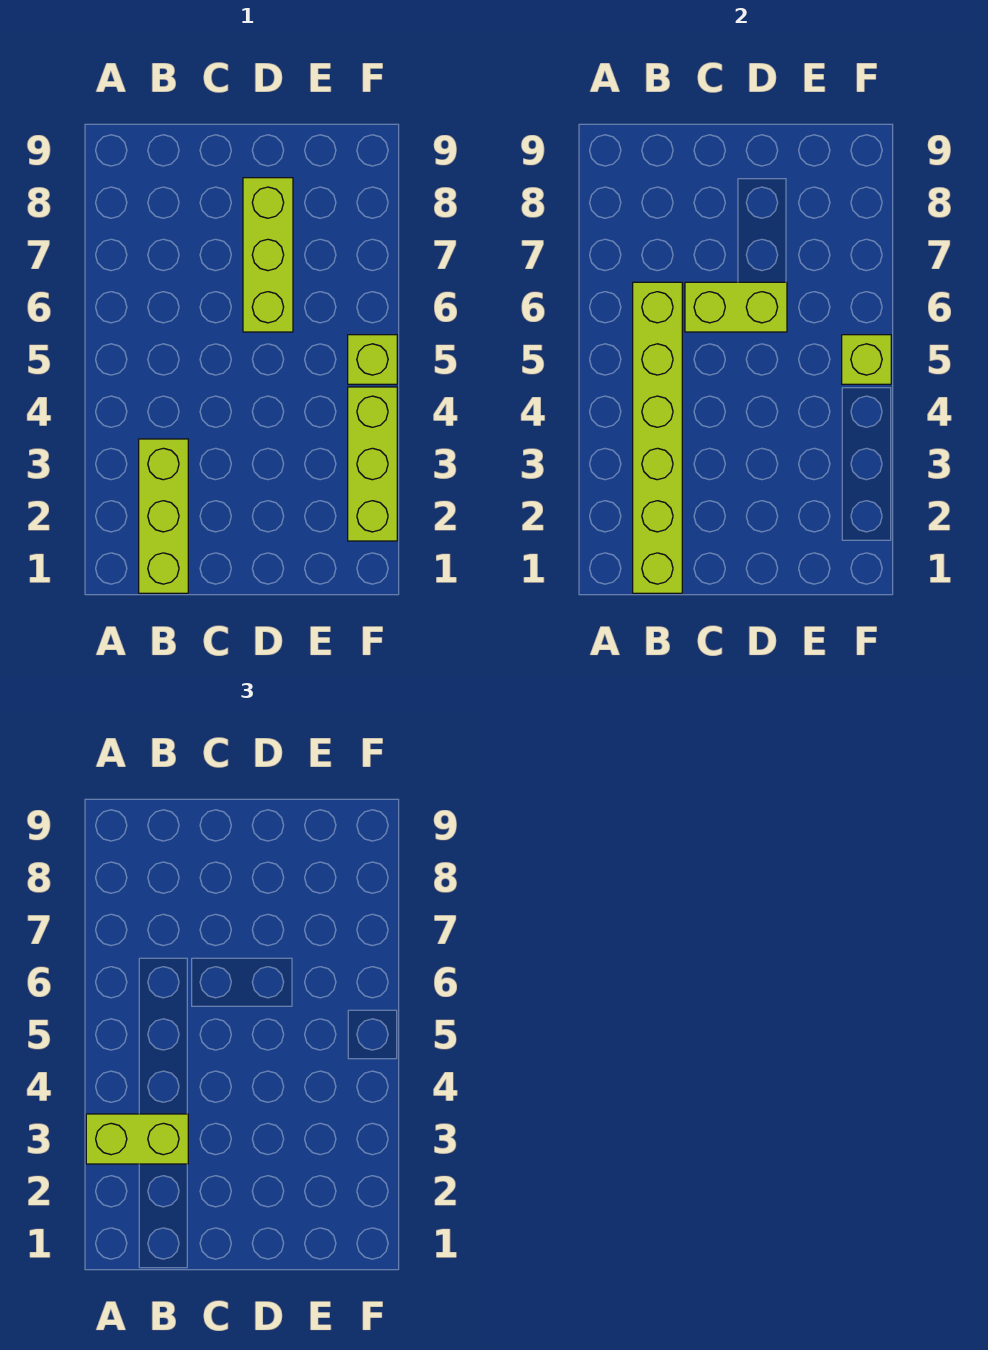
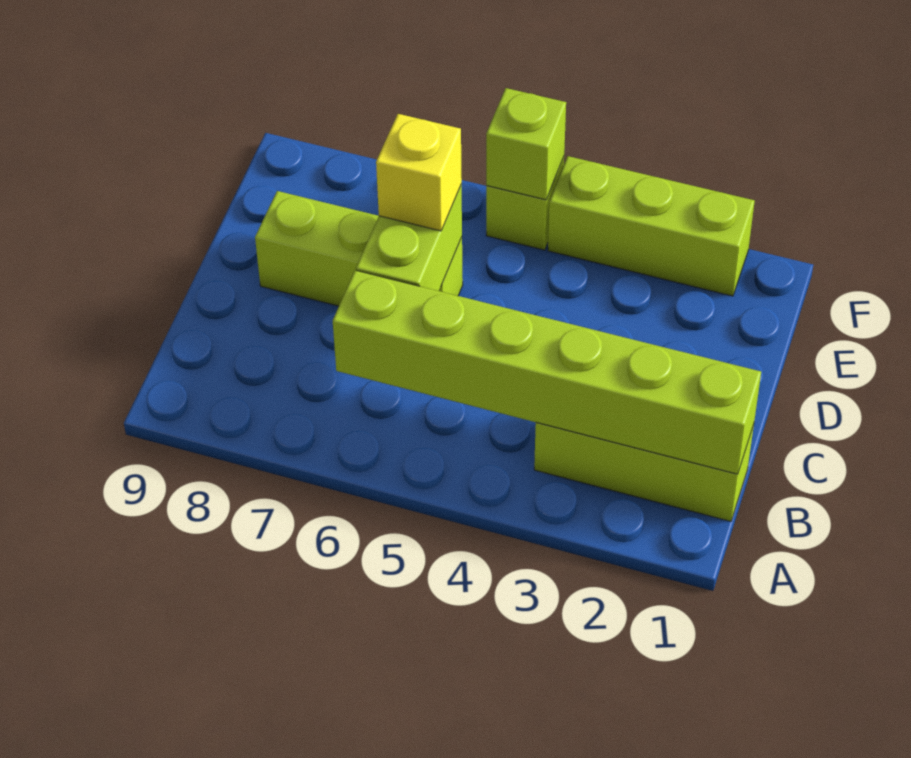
lime brick A3:B3 level 3 -> none
none -> yellow brick D6 level 3

